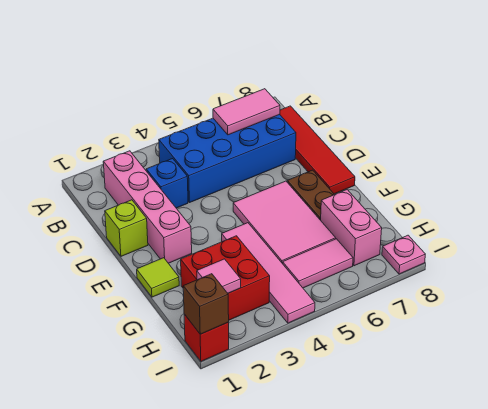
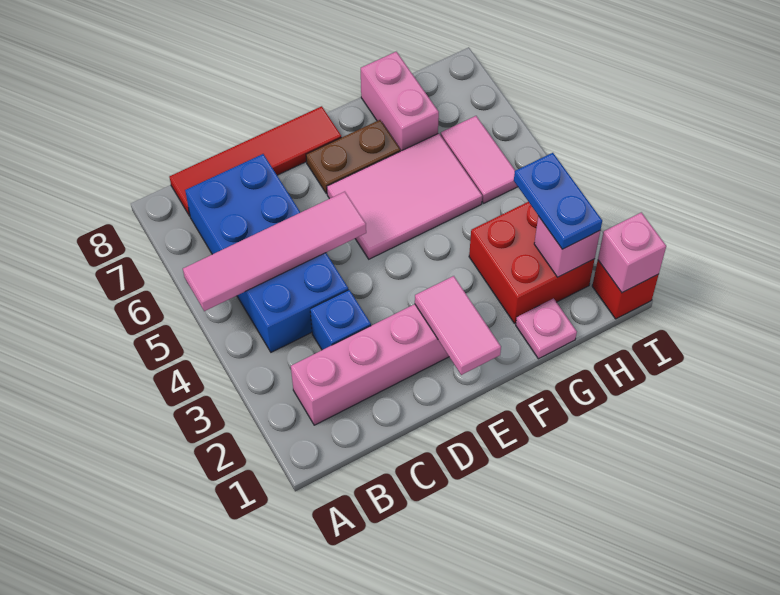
pink tile B6:B7 level 2 -> pink tile E1:E2 level 2
lime brick D1 level 1 -> none
lime tile F1 level 1 -> none
pink tile F4:I4 level 1 -> pink tile A5:D5 level 2
pink brick G7:H7 level 1 -> pink brick G7:G8 level 1
pink tile H2 level 2 -> pink brick H2 level 2
none -> blue plate H2:H3 level 3
brown brick I1 level 2 -> pink brick I1 level 2
pink plate I8 level 1 -> pink plate G1 level 1

